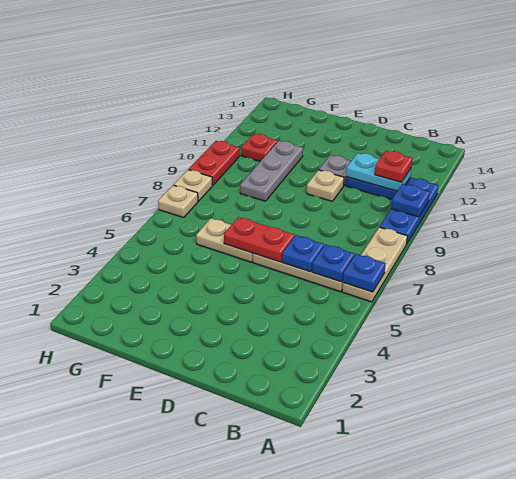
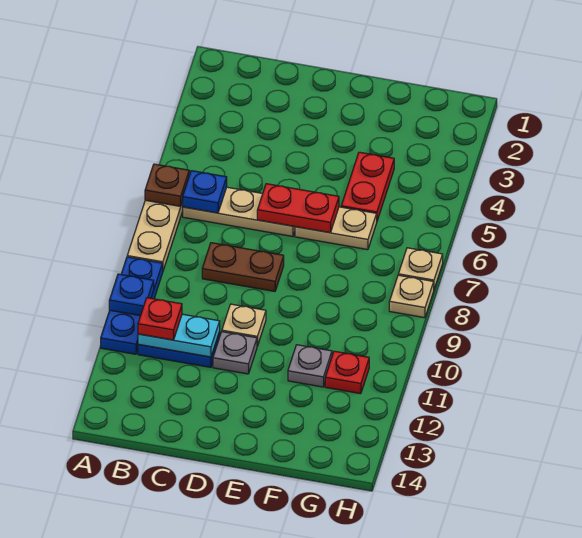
blue plate A6 level 2 -> brown plate A6 level 2
blue plate C6 level 2 -> none
none -> brown plate C8:D8 level 1
grey plate F9:F11 level 1 -> grey plate F11 level 1
red plate H9:H10 level 1 -> red plate F4:F5 level 1

